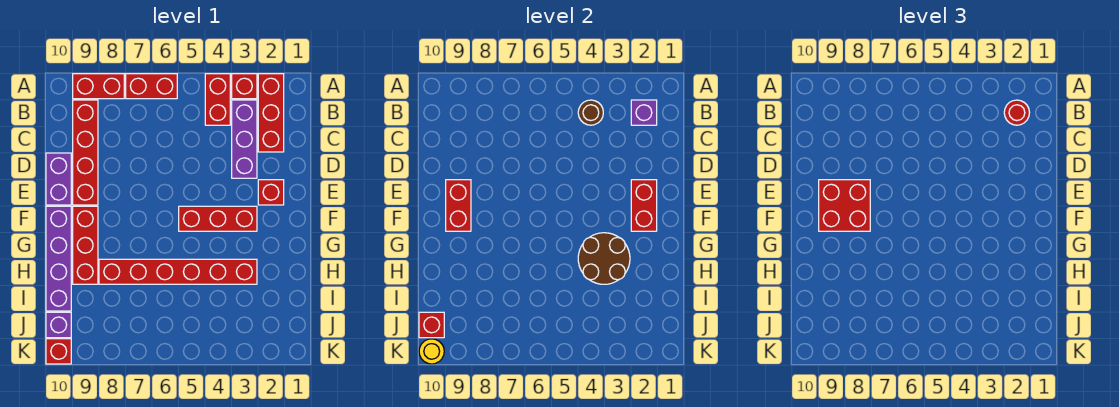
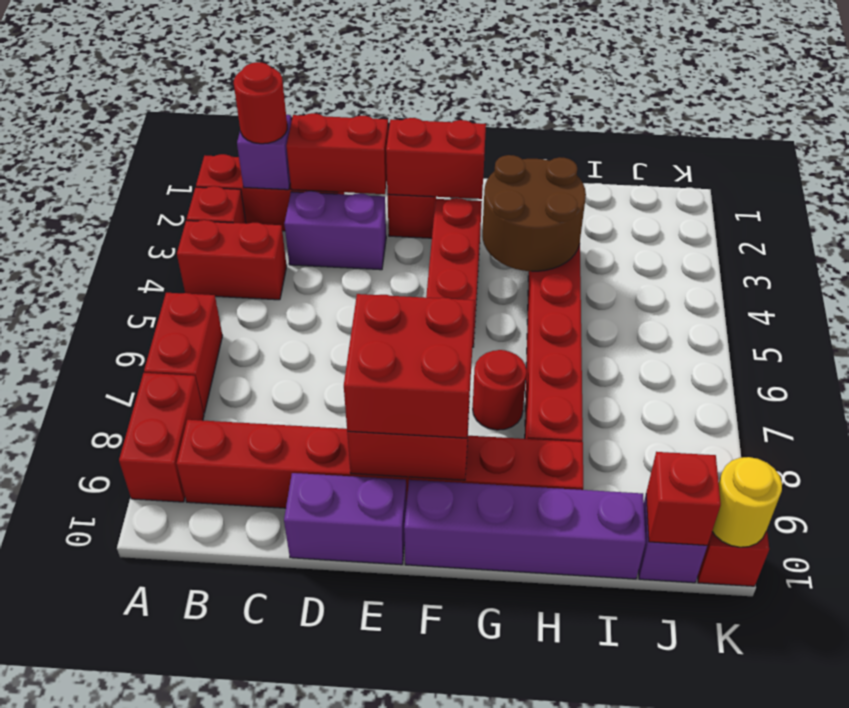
purple brick B3:D3 level 1 -> purple brick C3:D3 level 1
brown round brick B4 level 2 -> none
none -> red brick C2:D2 level 2
none -> red round brick G7 level 1

